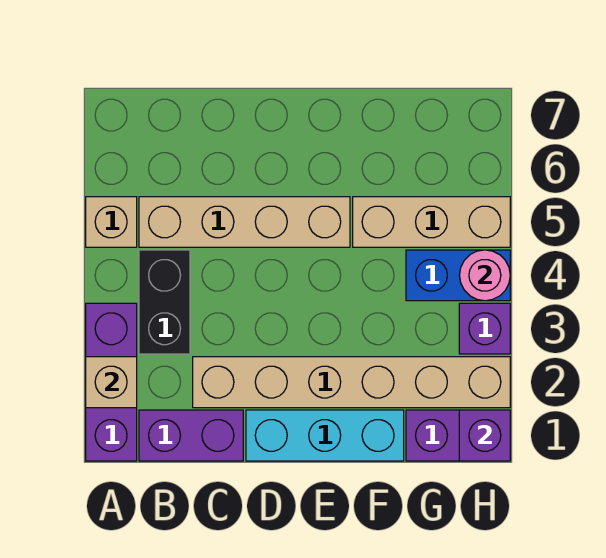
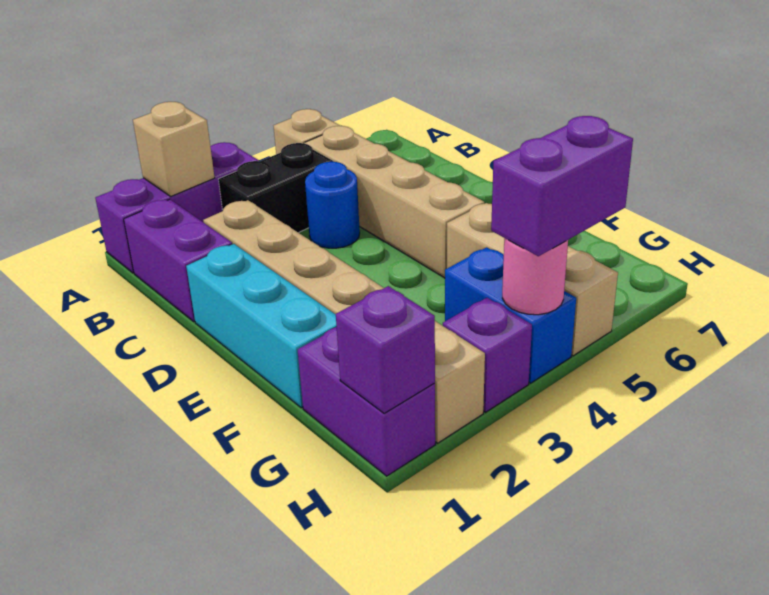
none -> blue round brick C4 level 1
none -> purple brick H4:H5 level 3

